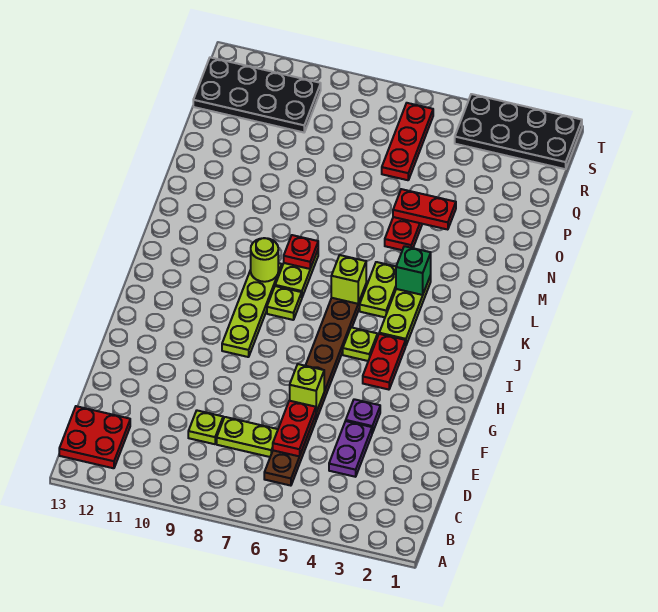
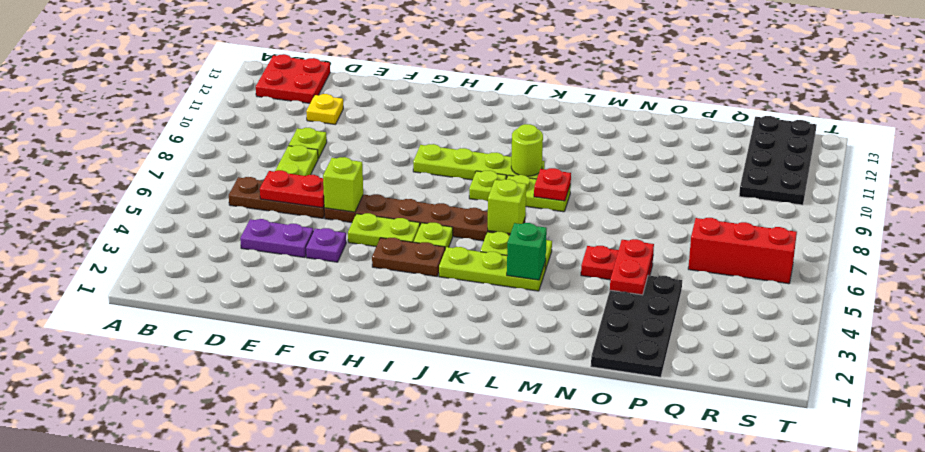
none -> yellow plate D11 level 1
none -> lime plate G5:H5 level 1
red plate H4:I4 level 1 -> brown plate H4:I4 level 1
red plate Q6:S6 level 1 -> red brick Q6:S6 level 1
black plate S1:T4 level 1 -> black plate O1:P4 level 1

